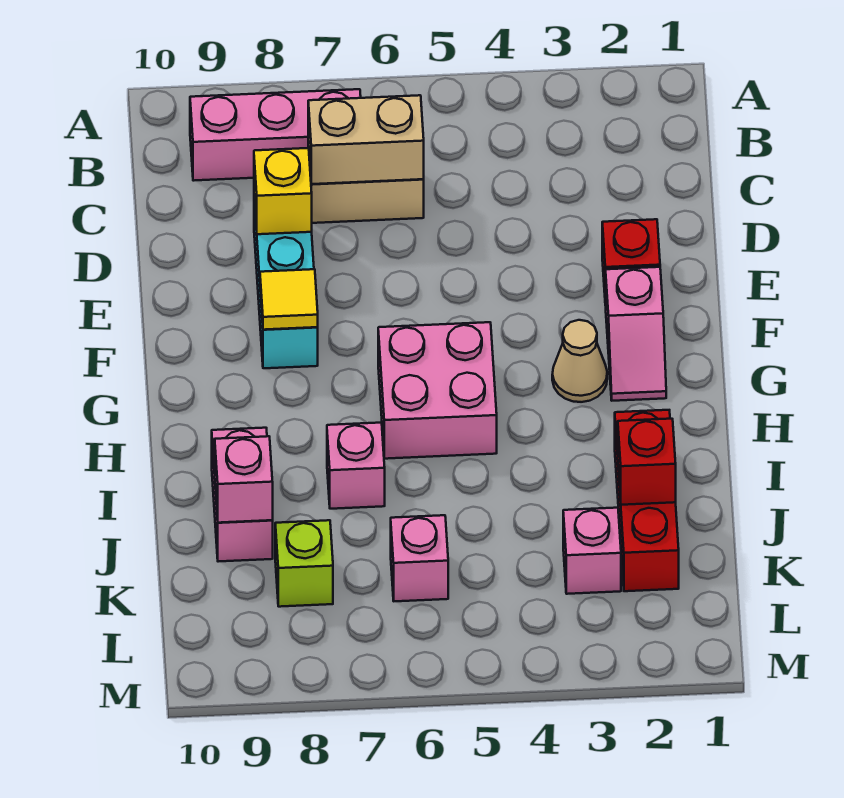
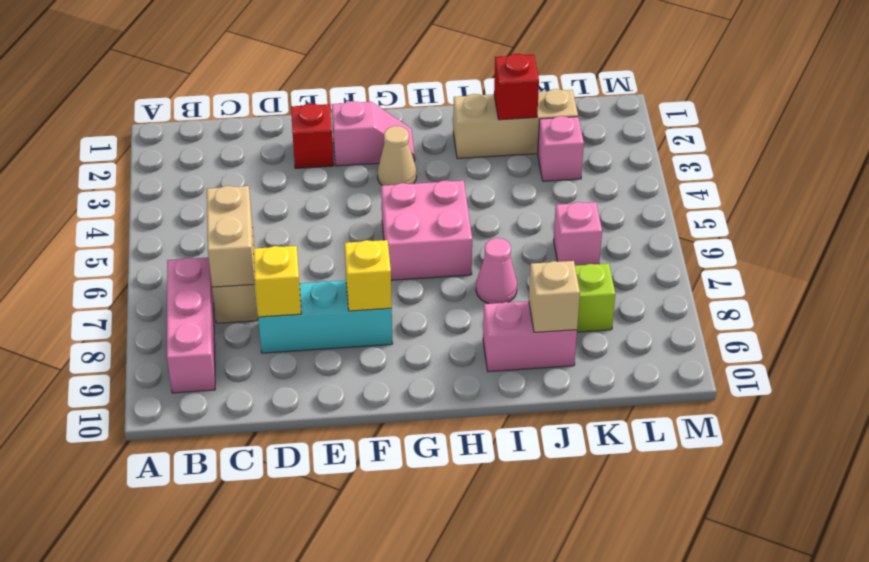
yellow tile F8 level 2 -> yellow brick F8 level 2
red brick I2:K2 level 1 -> tan brick I2:K2 level 1
pink brick I7 level 1 -> pink cone I7 level 1
pink brick J9 level 2 -> tan brick J9 level 2

